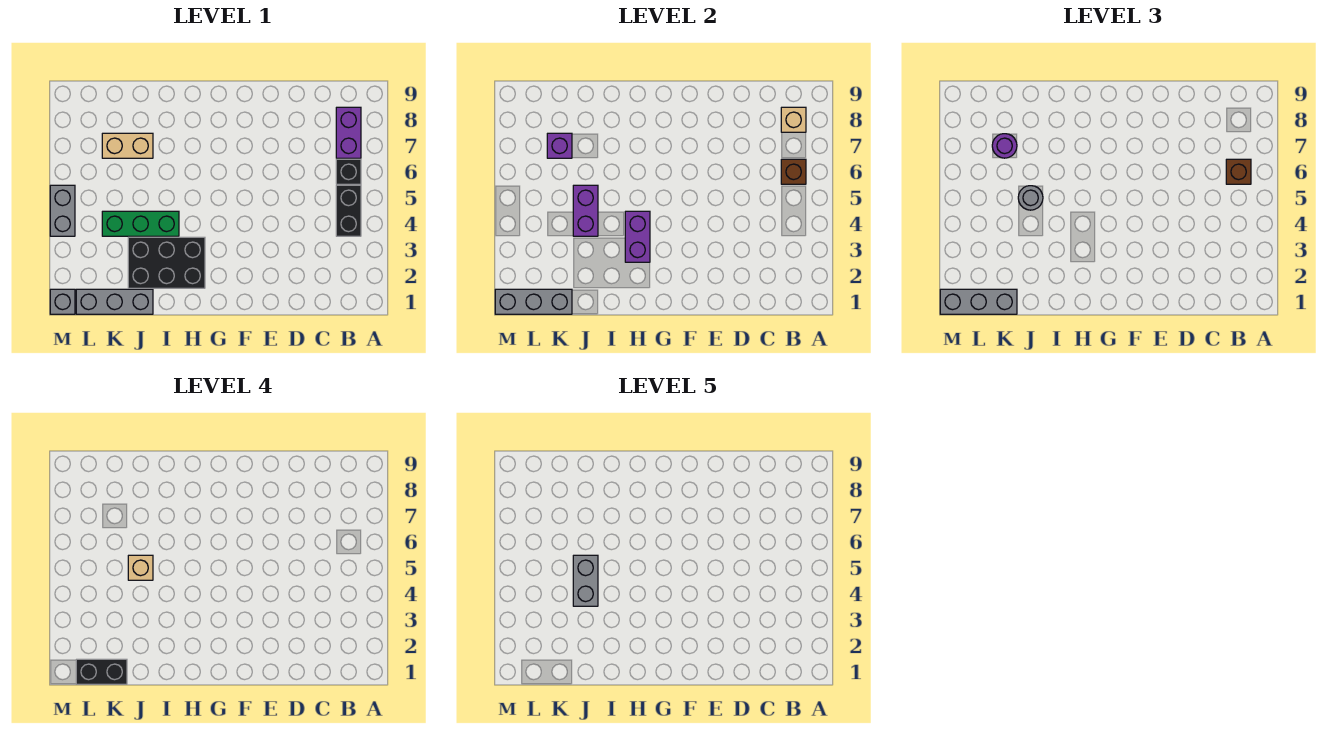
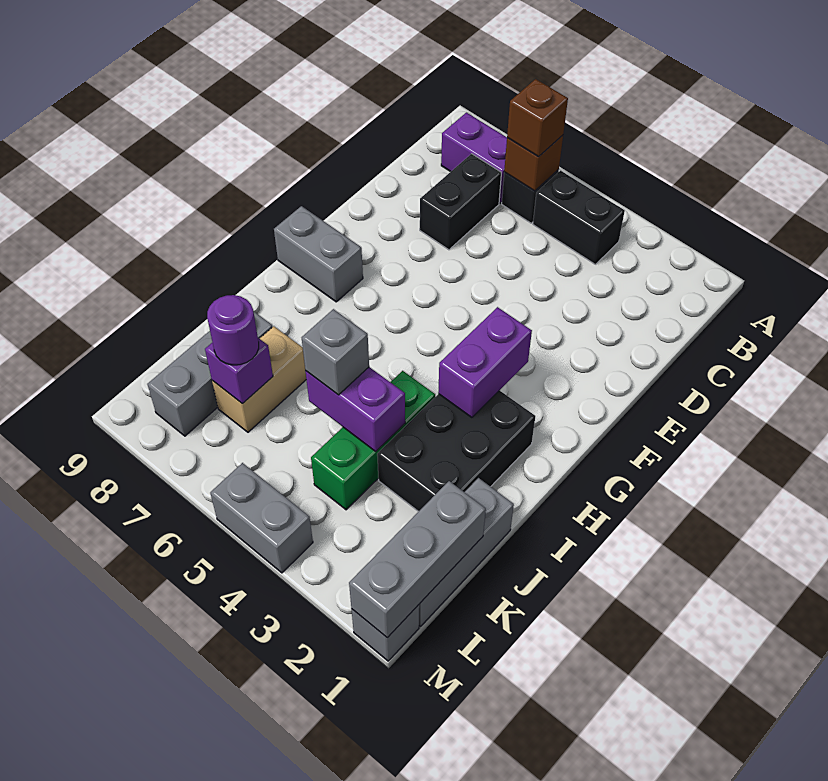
tan brick B8 level 2 -> none
purple brick H3:H4 level 2 -> purple brick G3:H3 level 2
grey brick J4:J5 level 5 -> grey brick G8:G9 level 1
grey round brick J5 level 3 -> grey brick J5 level 3
tan brick J5 level 4 -> none
grey brick K1:M1 level 3 -> grey brick J8:L8 level 1
black brick K1:L1 level 4 -> black brick C7:D7 level 1

